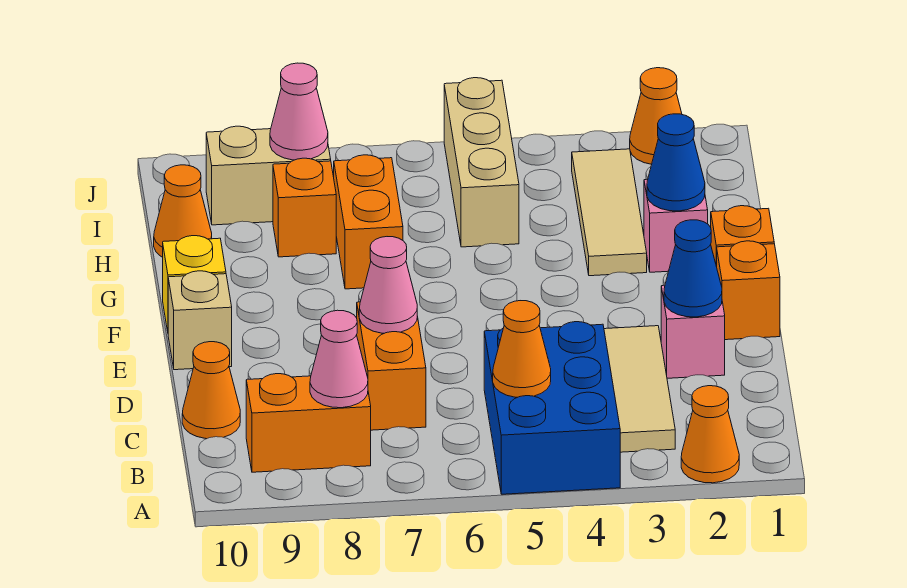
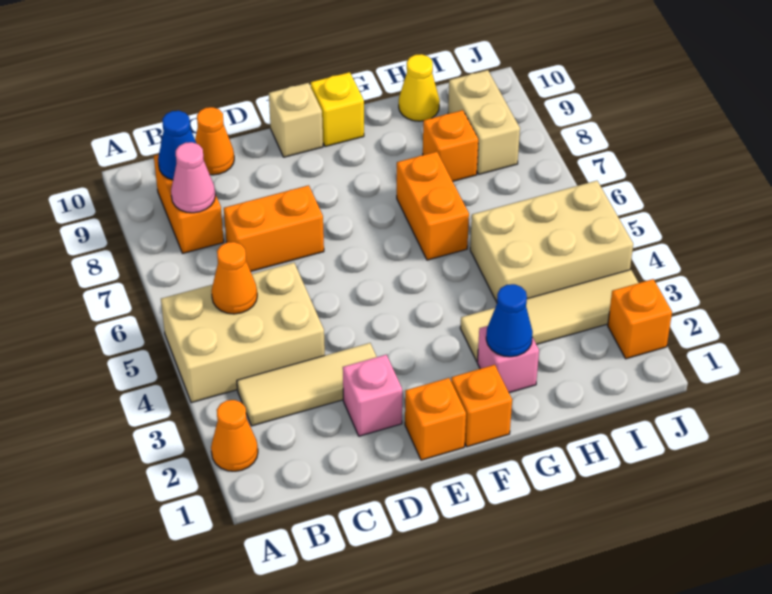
blue brick A4:C5 level 1 -> tan brick A4:C5 level 1
blue cone D2 level 2 -> blue cone B9 level 2
pink cone D7 level 2 -> none
tan tile G3:I3 level 1 -> tan tile G3:J3 level 1
orange brick G7:H7 level 1 -> orange brick G6:G7 level 1
tan brick H5:J5 level 1 -> tan brick H4:J5 level 1
orange cone H10 level 1 -> yellow cone H10 level 1
pink cone I8 level 2 -> none
orange cone J2 level 1 -> orange brick J2 level 1

